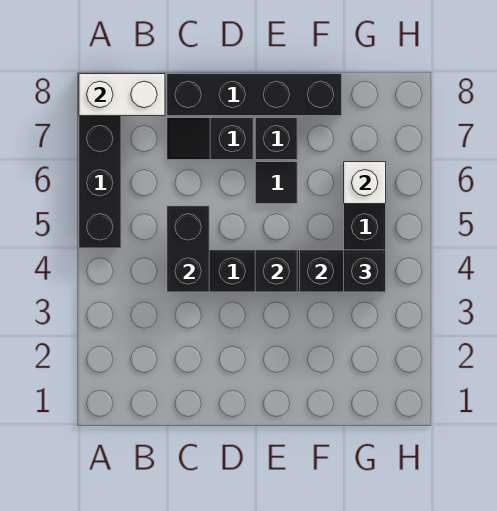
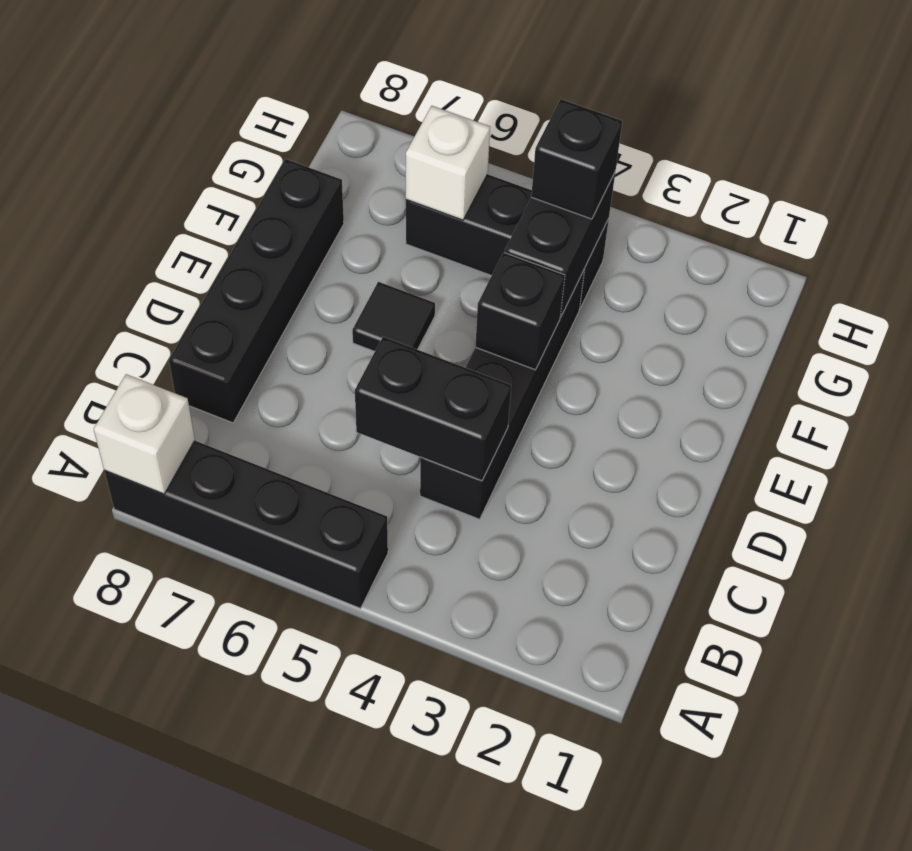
white brick A8:B8 level 2 -> white brick A8 level 2
black slope C7:D7 level 1 top D -> none
black brick E7 level 1 -> none

